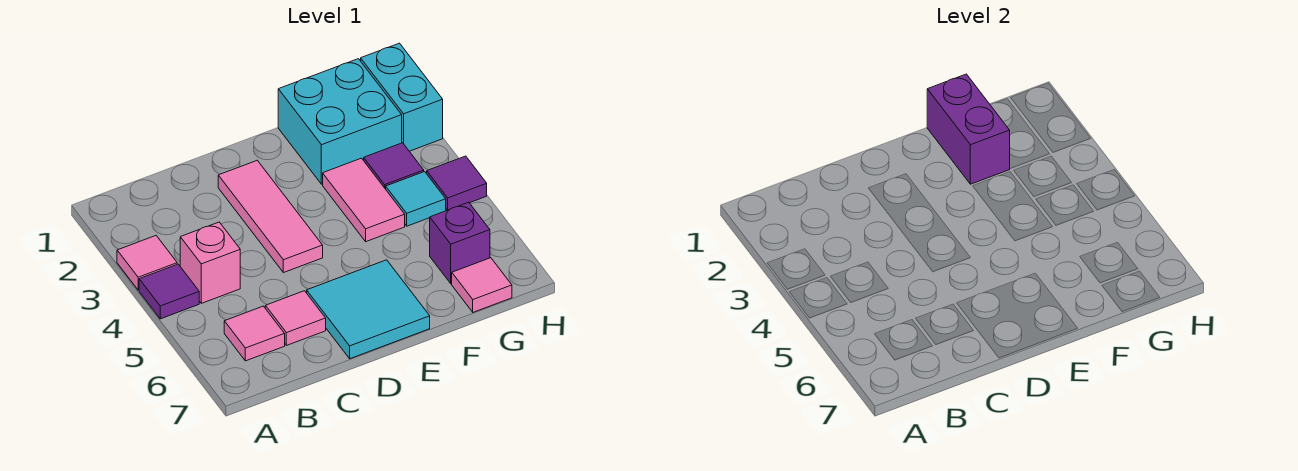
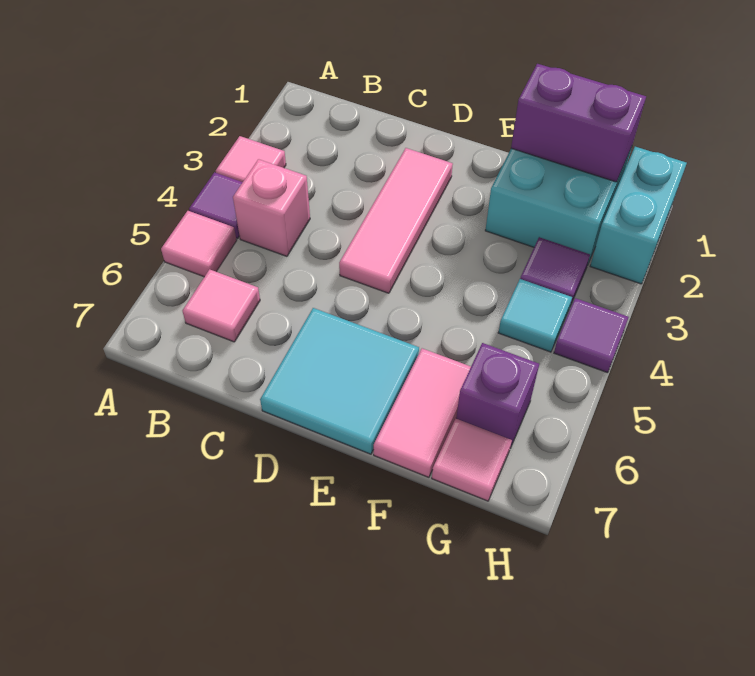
pink tile C6 level 1 -> pink tile A5 level 1
purple brick F1:F2 level 2 -> purple brick F1:G1 level 2
pink tile F3:F4 level 1 -> pink tile F6:F7 level 1

